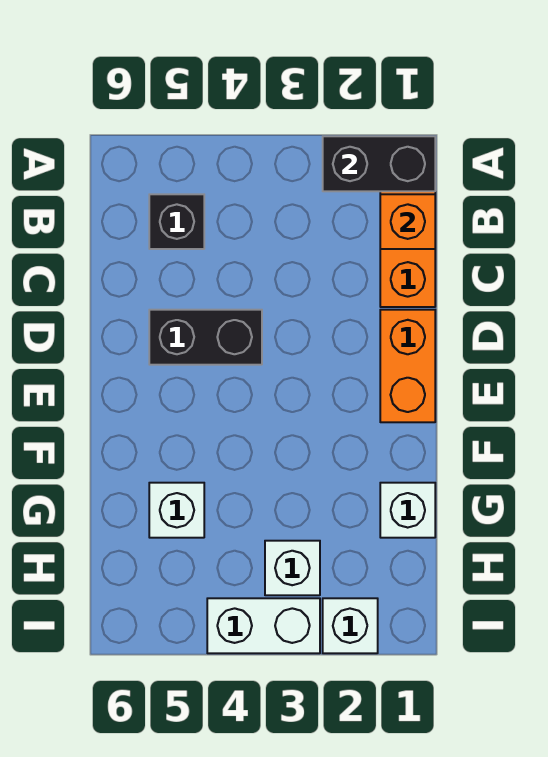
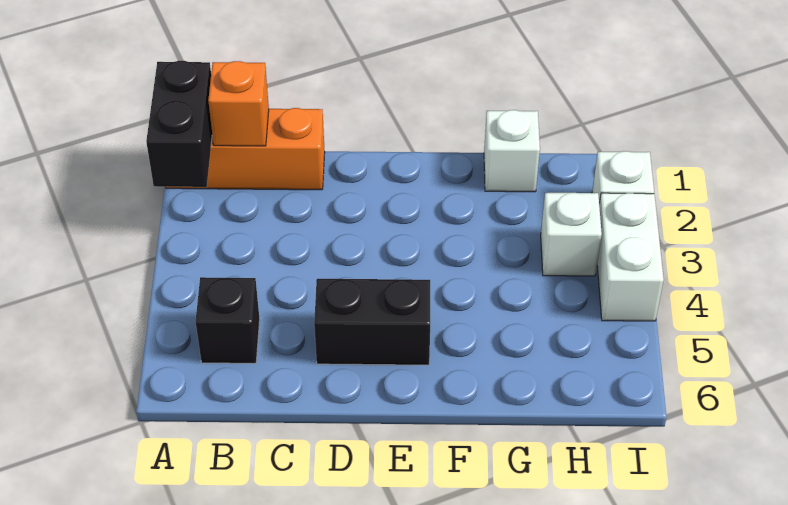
orange brick D1:E1 level 1 -> none
black brick D4:D5 level 1 -> black brick D5:E5 level 1
white brick G5 level 1 -> none

